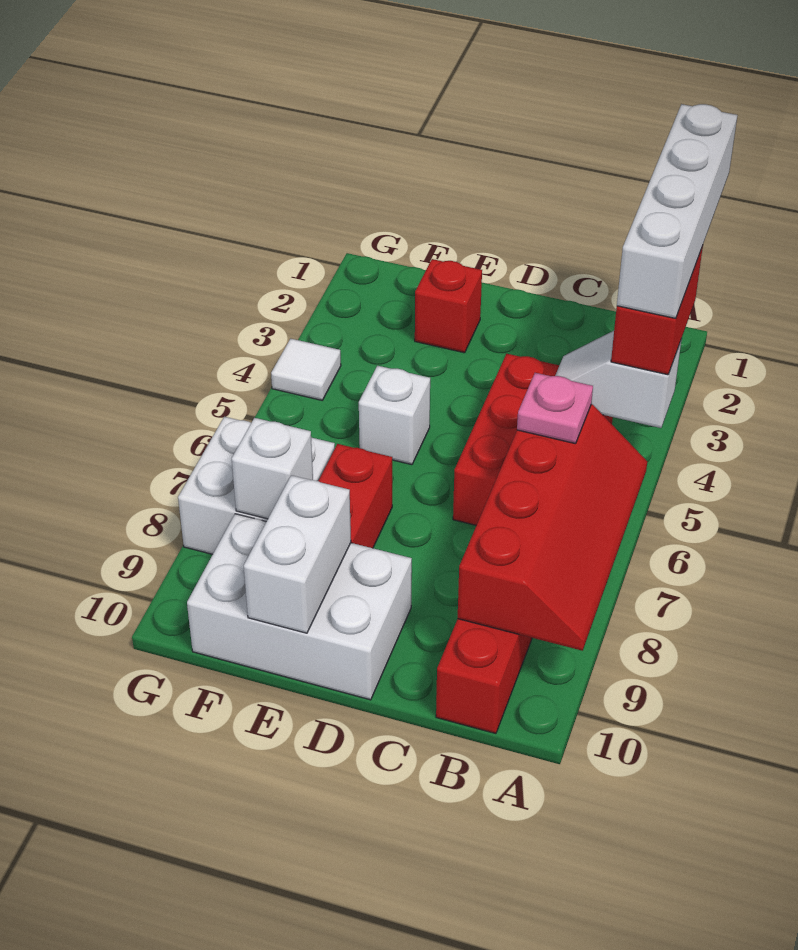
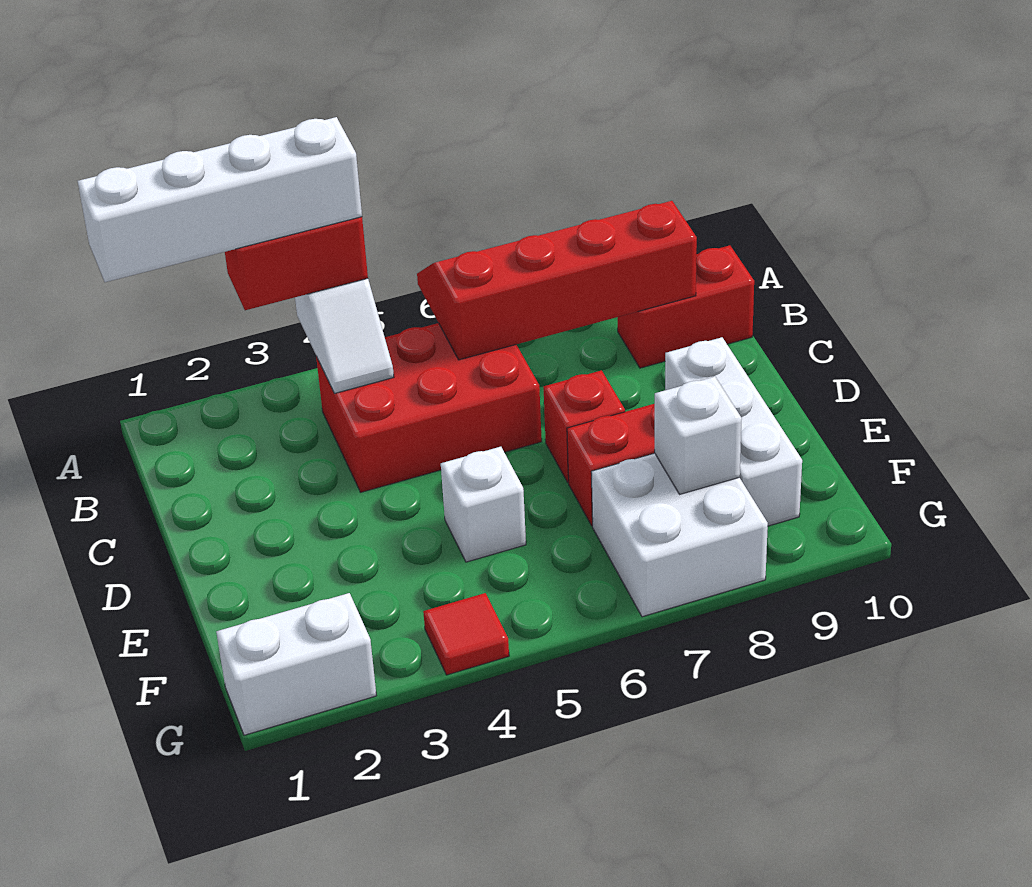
pink plate B6 level 3 -> none
white brick D9:F10 level 1 -> white brick D9:F9 level 1
red brick E2 level 1 -> red brick D7 level 1
white brick E9:E10 level 2 -> white brick G1:G2 level 1
white tile G4 level 1 -> red tile G4 level 1

